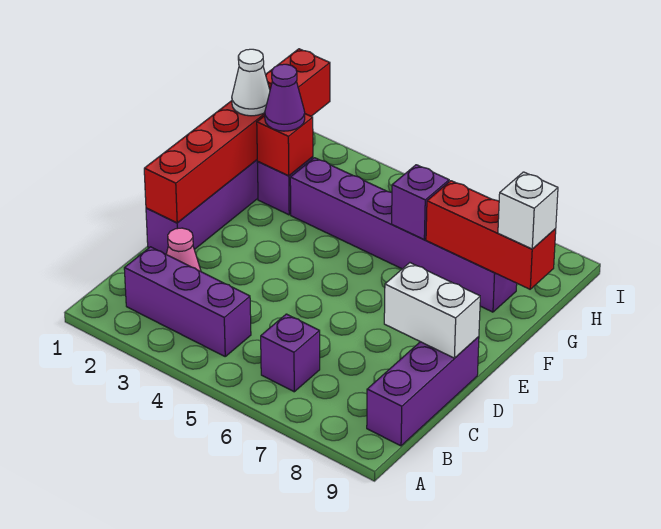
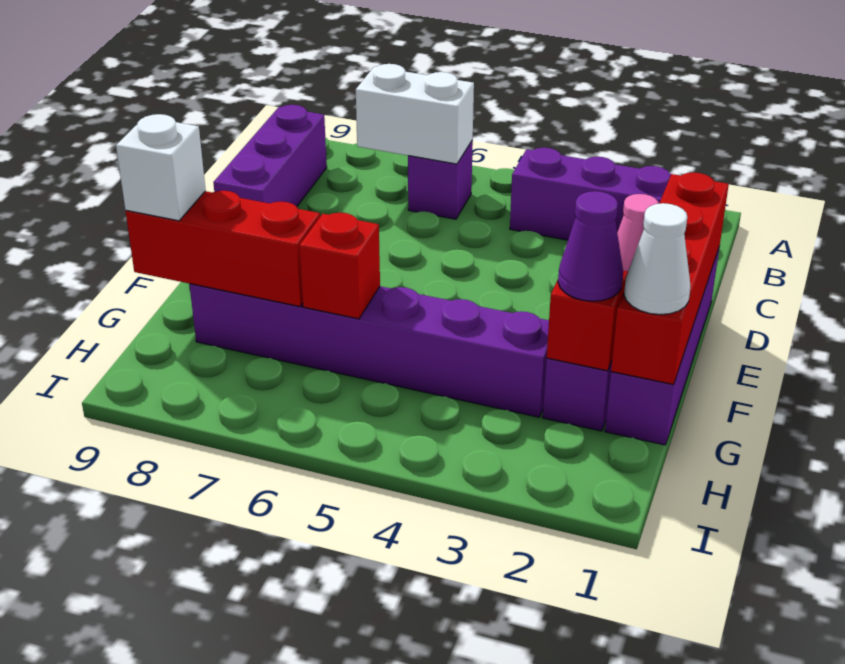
red brick D1:I1 level 2 -> red brick D1:G1 level 2
white brick D8:D9 level 2 -> white brick B6:B7 level 2
purple brick G6 level 2 -> red brick G6 level 2

